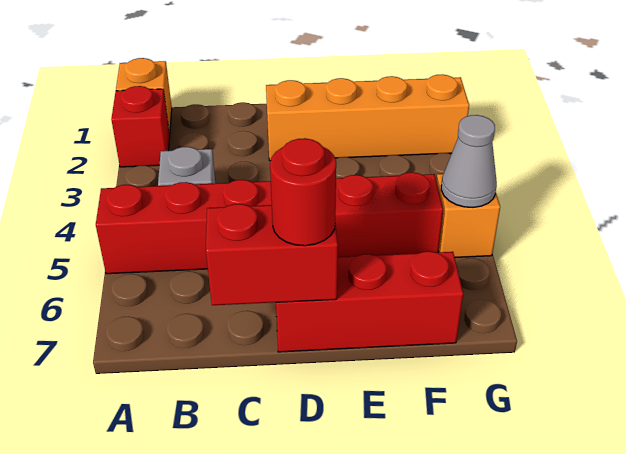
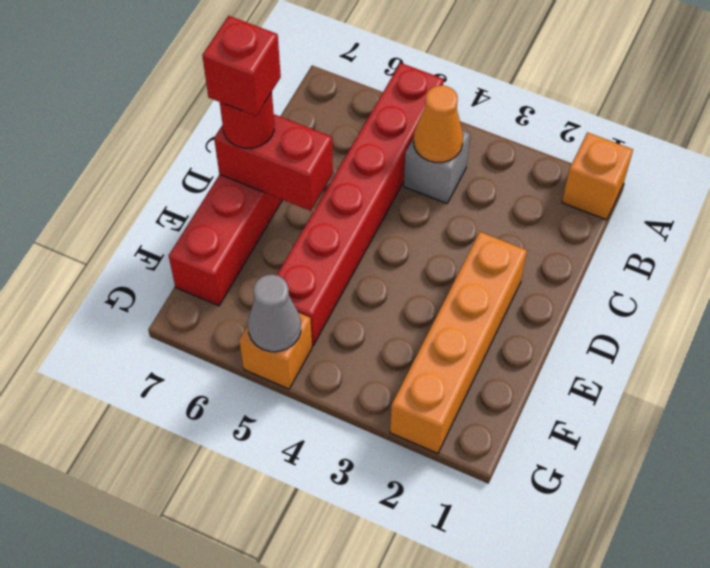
red brick A2 level 1 -> red brick D7 level 4
none -> orange cone B4 level 2
red brick C7:D7 level 2 -> red brick D6:D7 level 2

